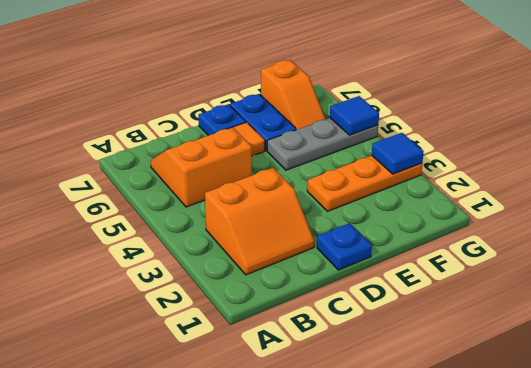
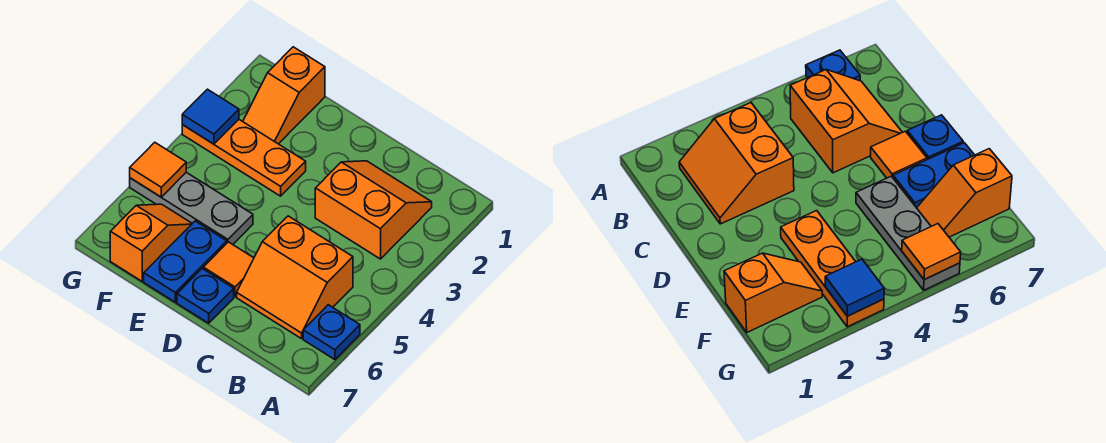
blue plate D1 level 1 -> blue plate A6 level 1
none -> orange slope F1:F2 level 1 top 1
blue tile G5 level 2 -> orange tile G5 level 2

